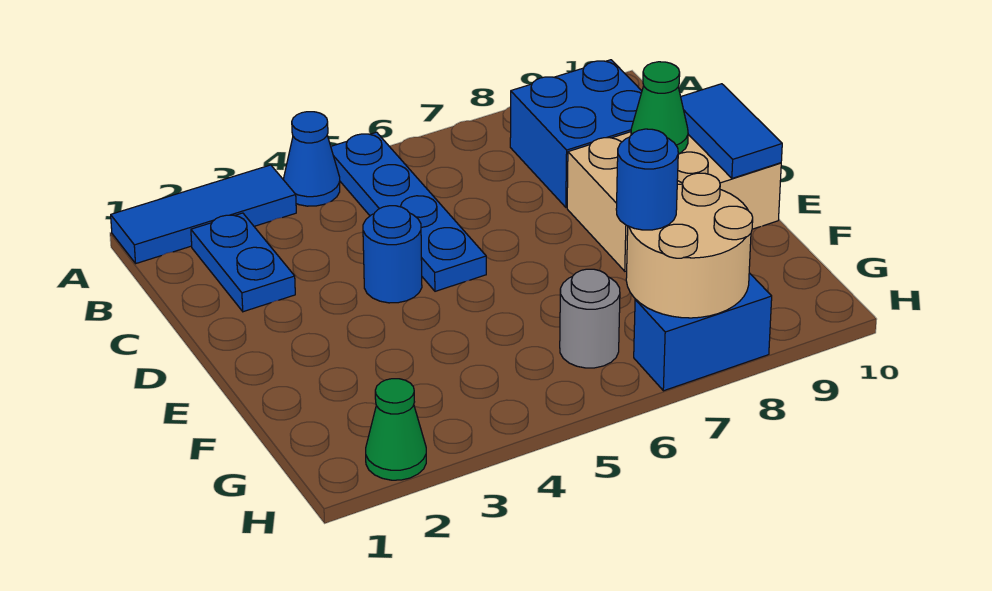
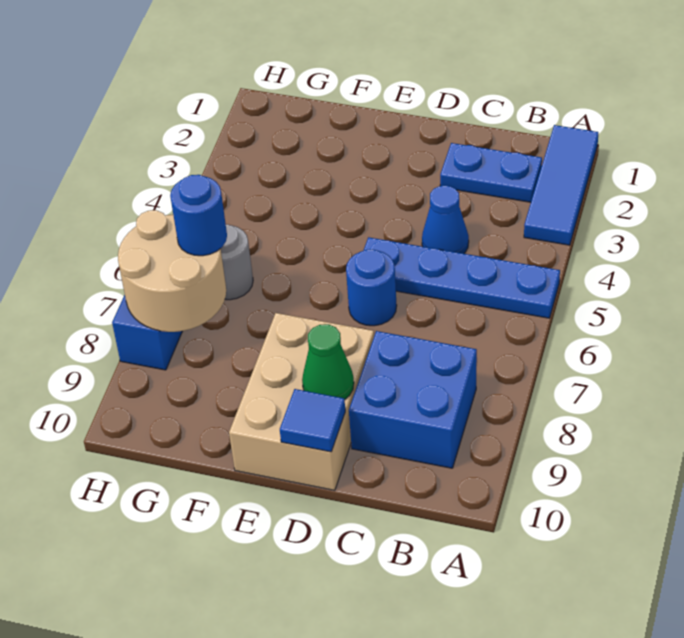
blue cone A4 level 1 -> blue cone C4 level 1
blue round brick D4 level 1 -> blue round brick D6 level 1
blue tile D10:E10 level 2 -> blue tile D10 level 2
green cone H2 level 1 -> none

